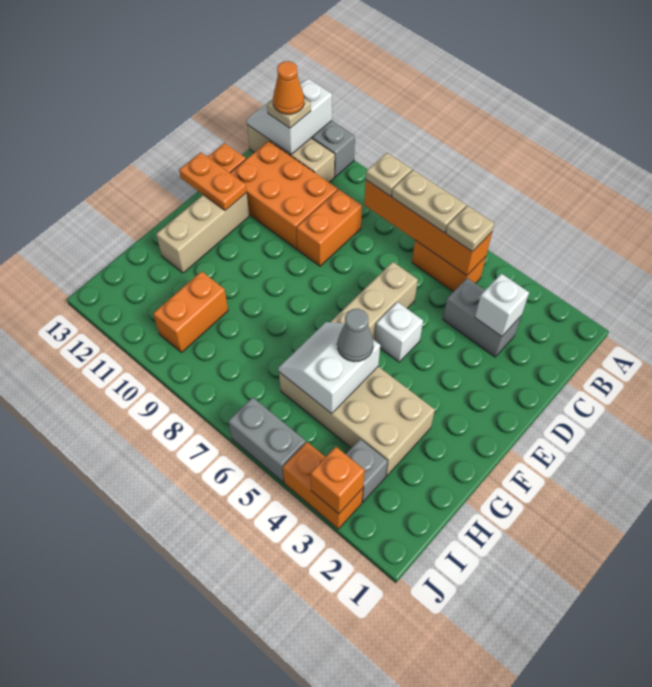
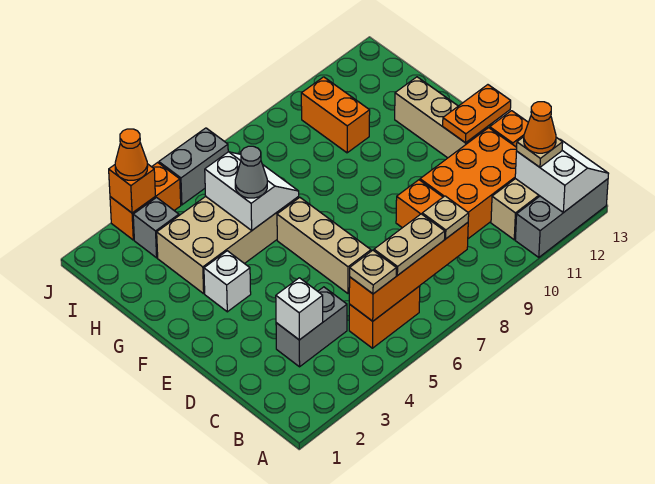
white brick E5 level 1 -> white brick F3 level 1
none -> orange cone J3 level 3

